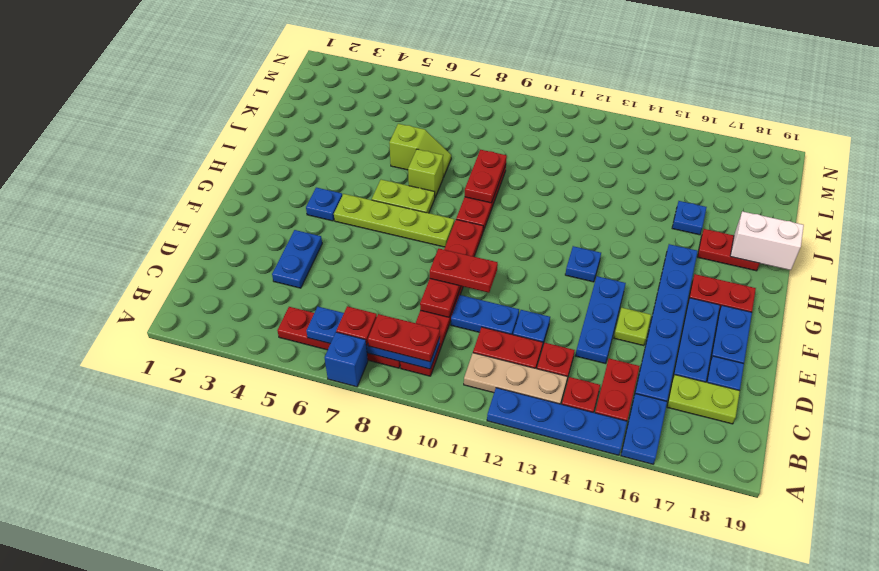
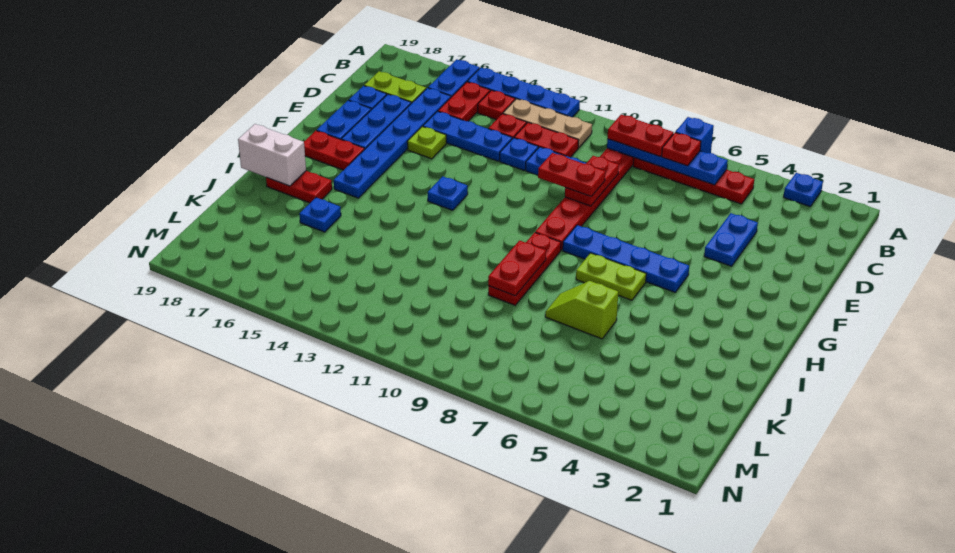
blue plate D14:F14 level 1 -> blue plate D13:D15 level 1
blue plate G4 level 1 -> blue plate A3 level 1
lime plate G5:G8 level 1 -> blue plate G5:G8 level 1
lime brick I7 level 1 -> none

